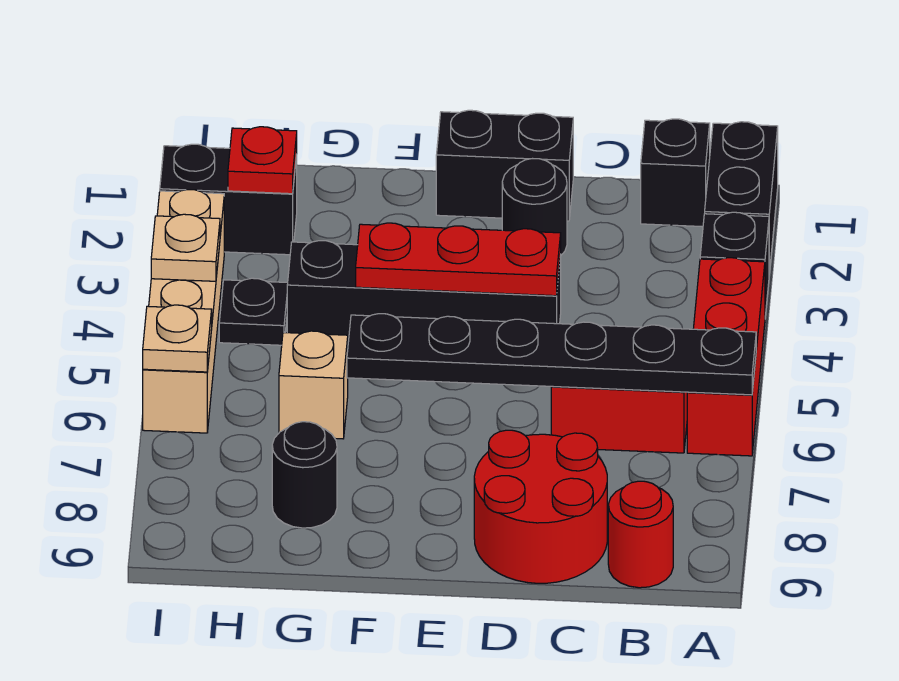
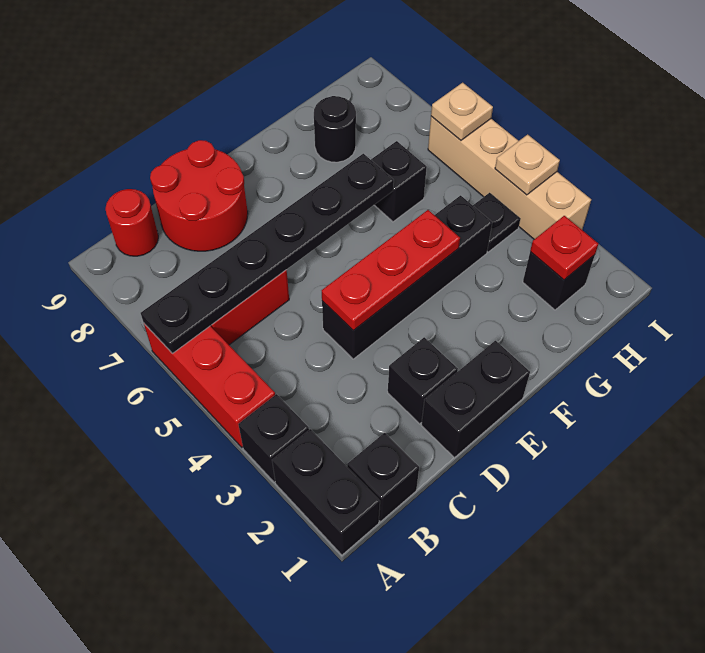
black round brick D2 level 1 -> black brick D2 level 1
tan brick G6 level 1 -> black brick G6 level 1
black brick H2:I2 level 1 -> black brick H2 level 1

